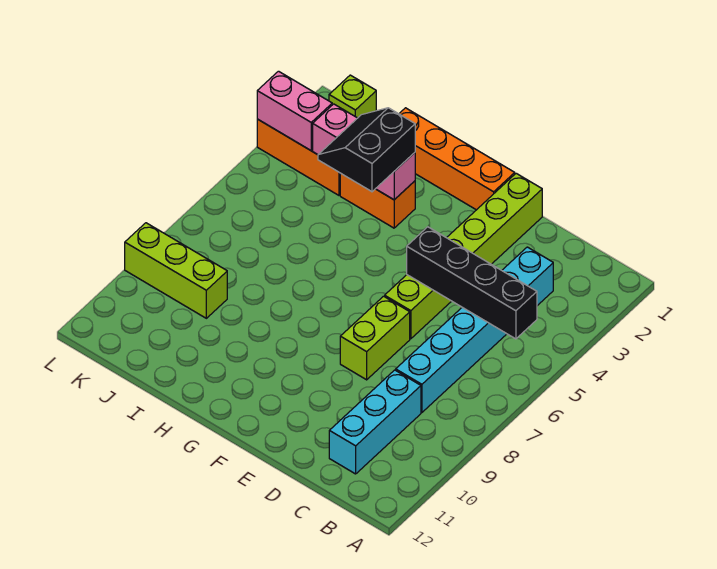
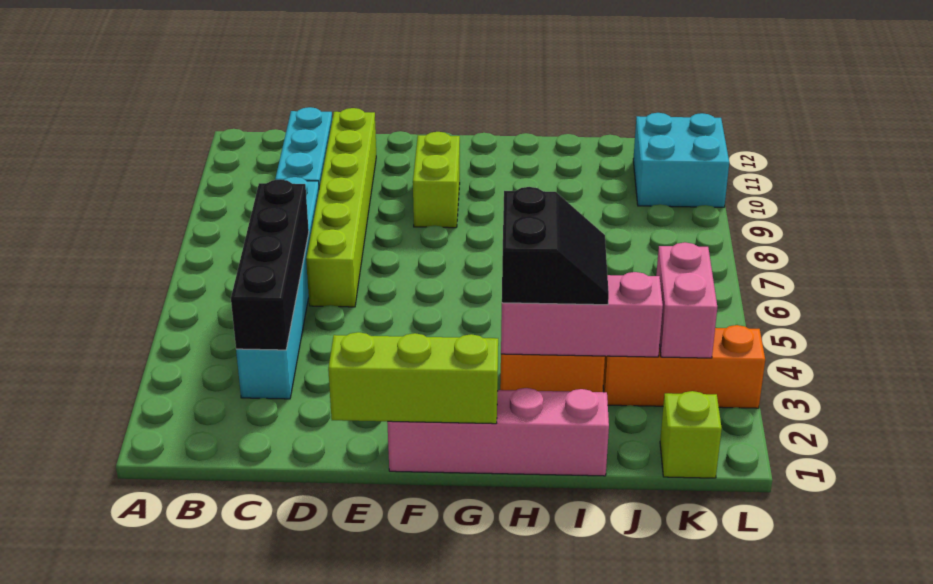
black brick B5:E5 level 2 -> black brick C3:C6 level 2
lime brick E1:E6 level 1 -> lime brick D6:D11 level 1
lime brick E7:E8 level 1 -> lime brick F9:F10 level 1
orange brick F1:I1 level 1 -> pink brick F1:I1 level 1
lime brick J9:L9 level 1 -> lime brick E1:G1 level 2
pink brick K3:L3 level 2 -> pink brick K3:K4 level 2
none -> cyan brick K10:L11 level 1

